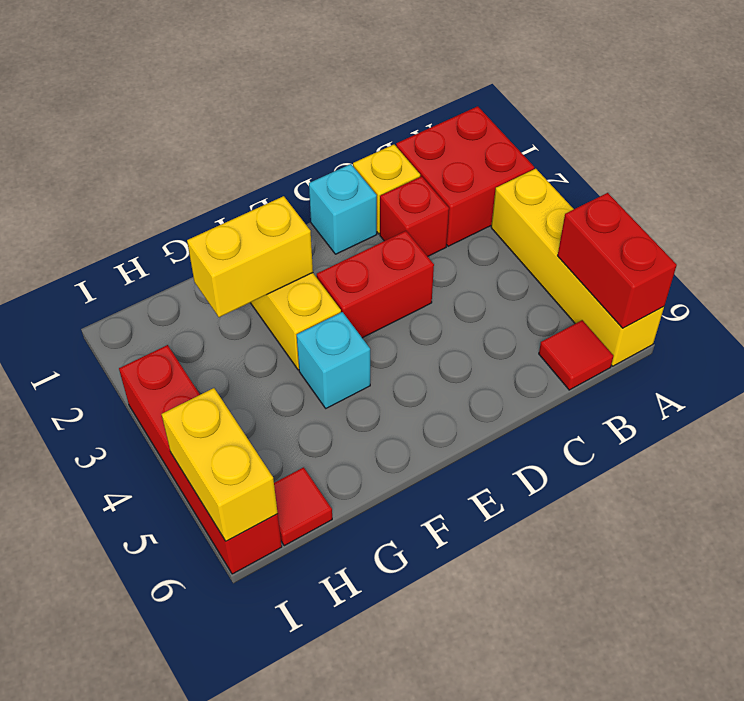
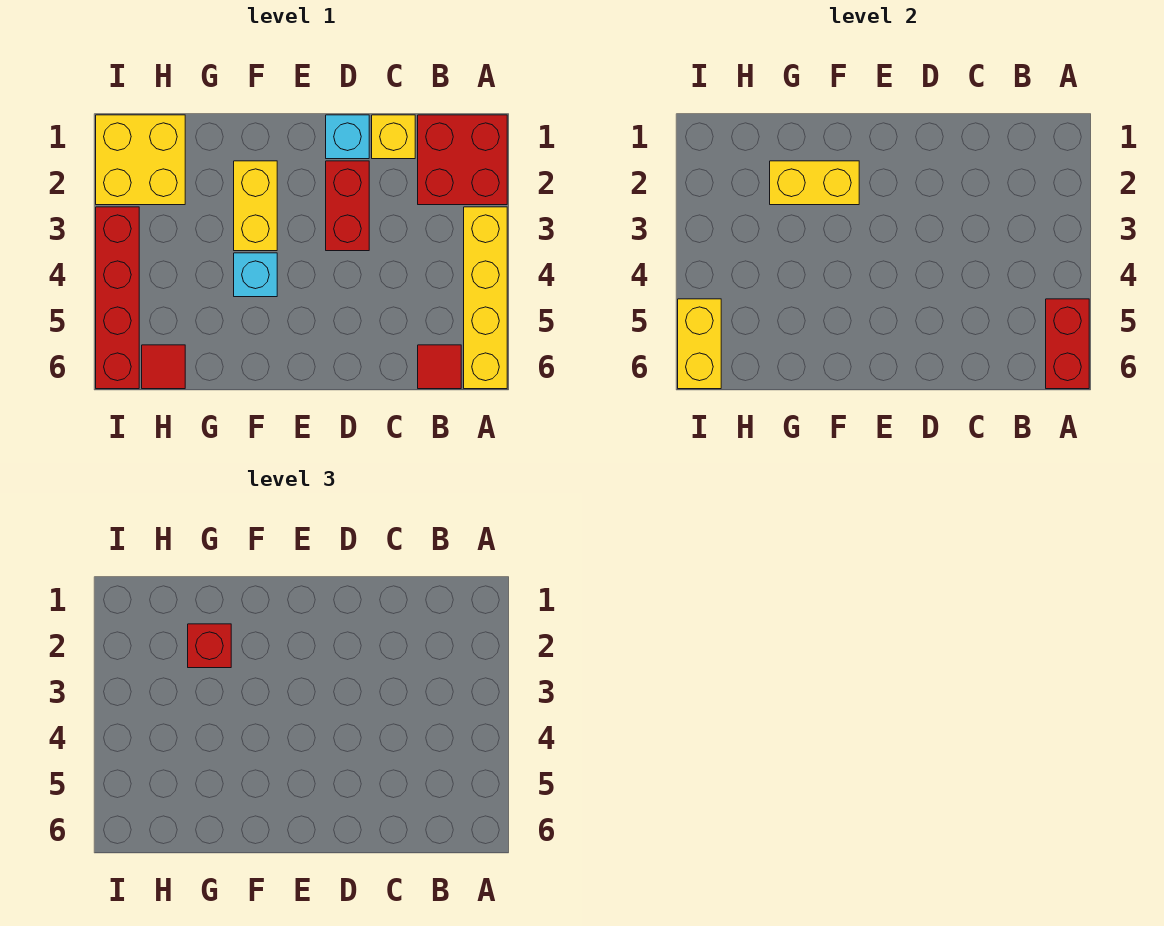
red brick C2 level 1 -> red brick G2 level 3
red brick D3:E3 level 1 -> red brick D2:D3 level 1
none -> yellow brick H1:I2 level 1

